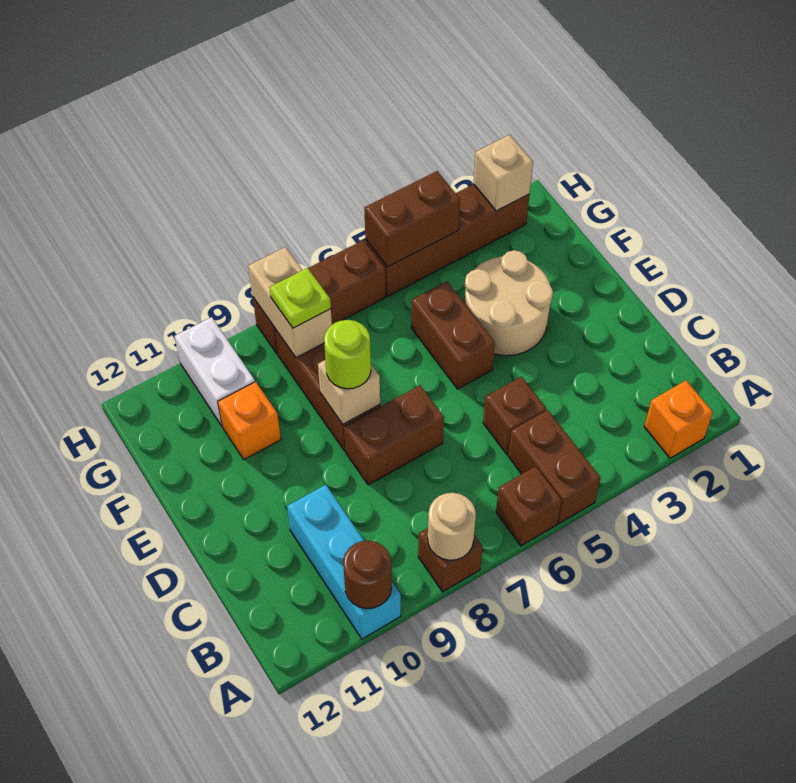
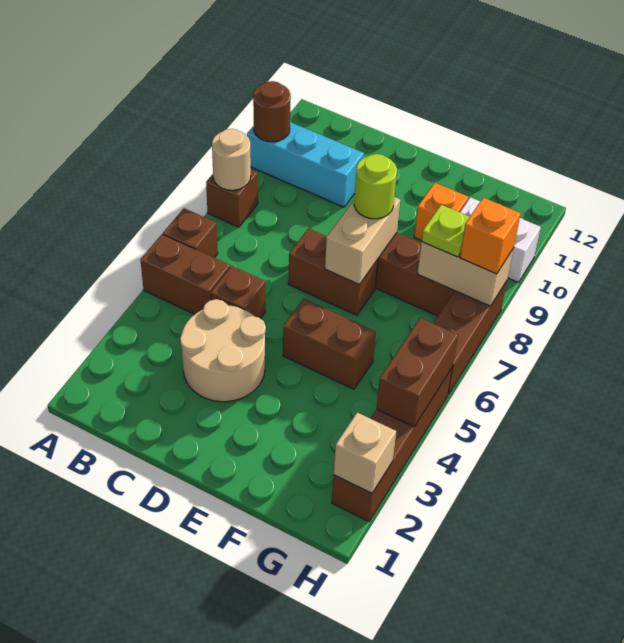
orange brick A2 level 1 -> orange brick H8 level 3
brown brick D7:D8 level 1 -> brown brick D7:E7 level 1
tan round brick E3:F4 level 1 -> tan round brick C3:D4 level 1
tan brick E8 level 2 -> tan brick E7:E8 level 2

